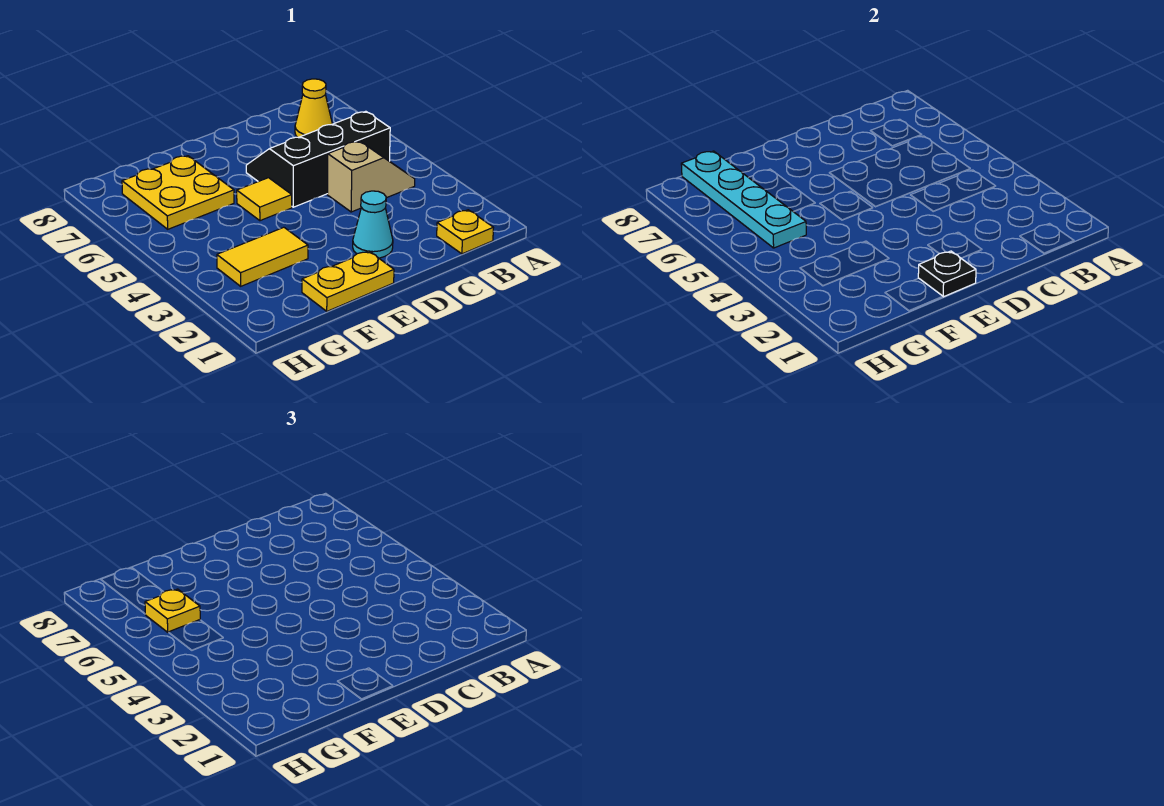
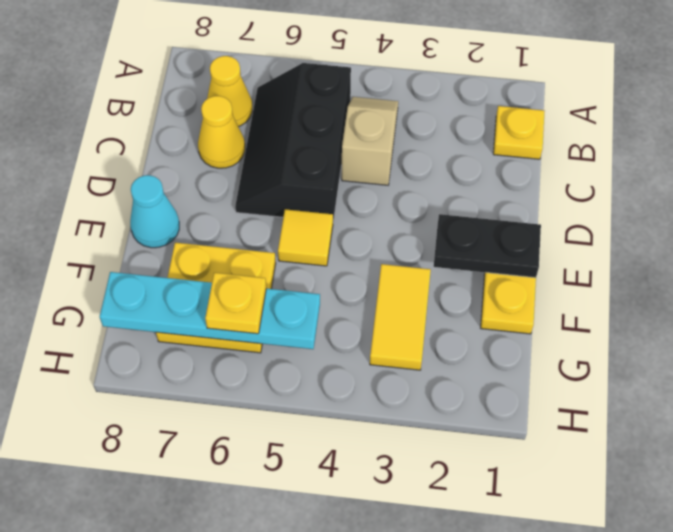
none -> yellow cone C7 level 1
cyan cone D2 level 1 -> cyan cone E8 level 1
black plate E1 level 2 -> black plate E1:E2 level 2

